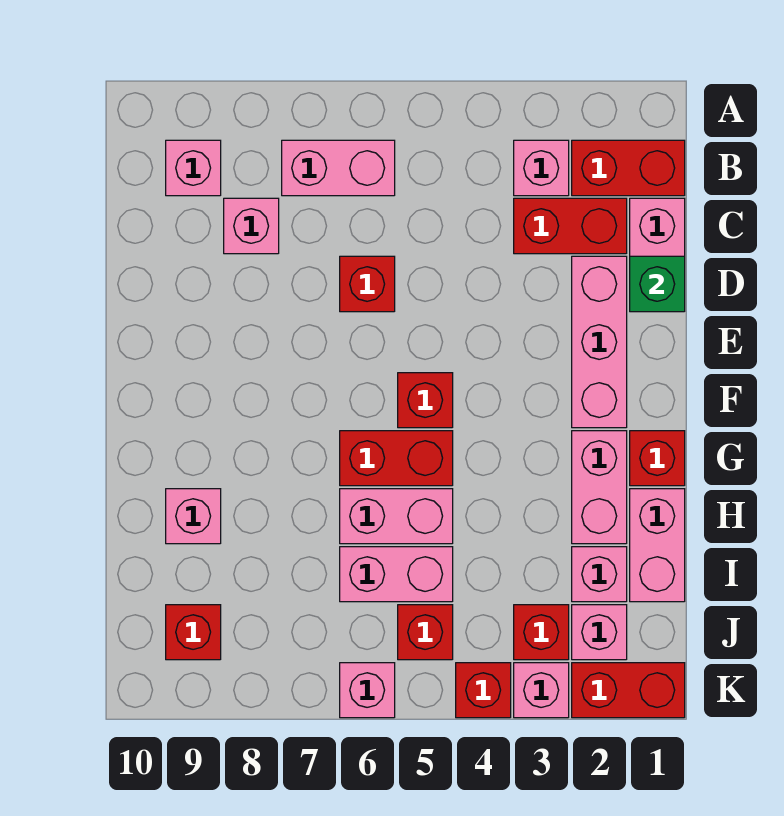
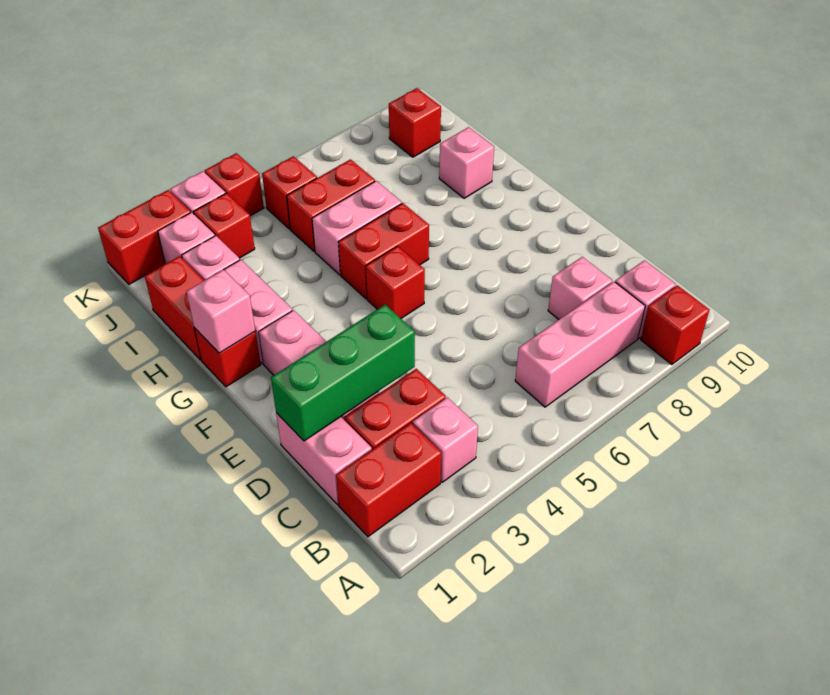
pink brick B6:B7 level 1 -> pink brick B6:B8 level 1
green brick D1 level 2 -> green brick D1:D3 level 2
red brick D6 level 1 -> red brick A9 level 1
pink brick H1:I1 level 1 -> red brick H1:I1 level 1
pink brick I5:I6 level 1 -> red brick I5:I6 level 1
pink brick K6 level 1 -> pink brick G1 level 2

